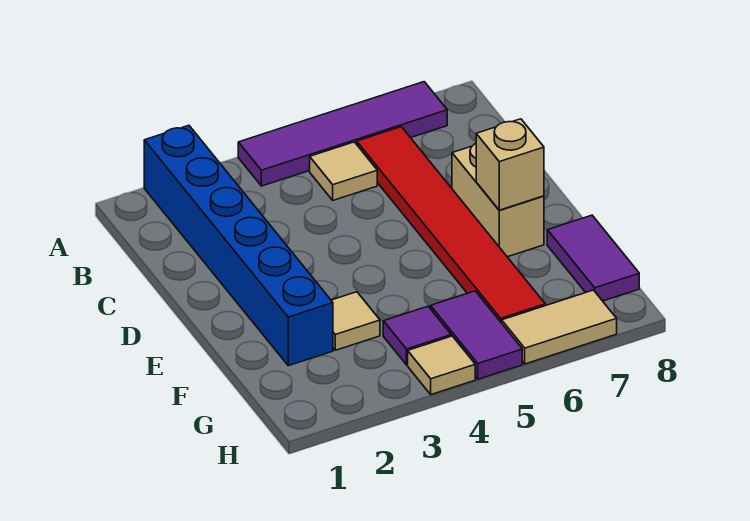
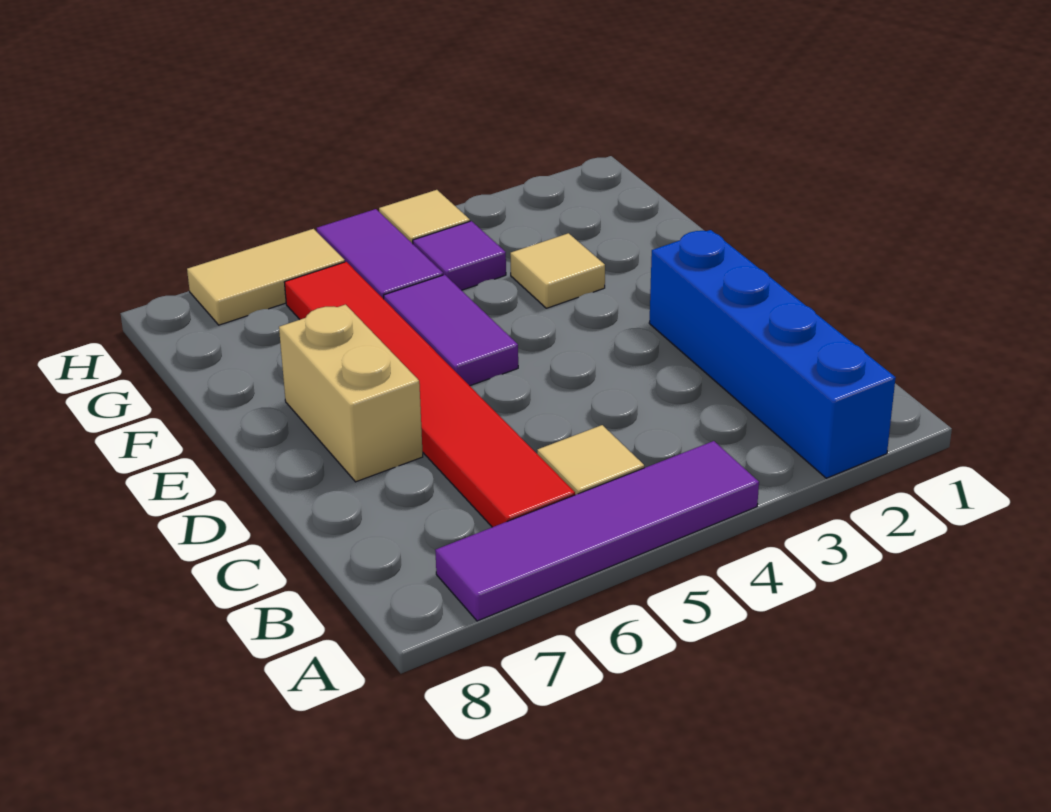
blue brick A2:F2 level 1 -> blue brick A2:D2 level 1
tan brick E7 level 2 -> none
purple tile F8:G8 level 1 -> purple tile E5:F5 level 1

